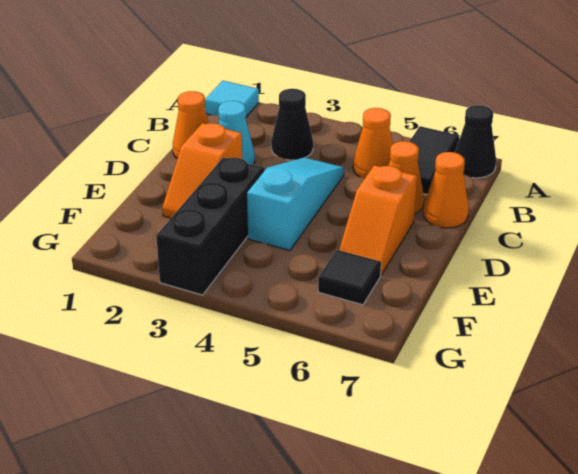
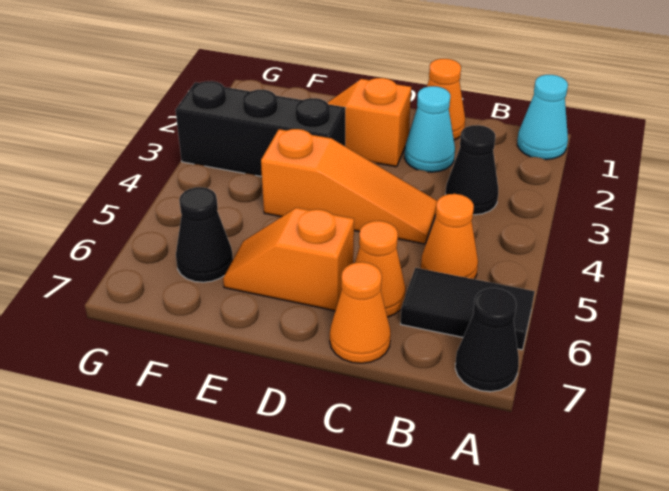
cyan tile A1 level 1 -> cyan cone A1 level 1
cyan slope C4:E4 level 1 top E -> orange slope C4:E4 level 1 top E
black tile F6 level 1 -> black cone F6 level 1

